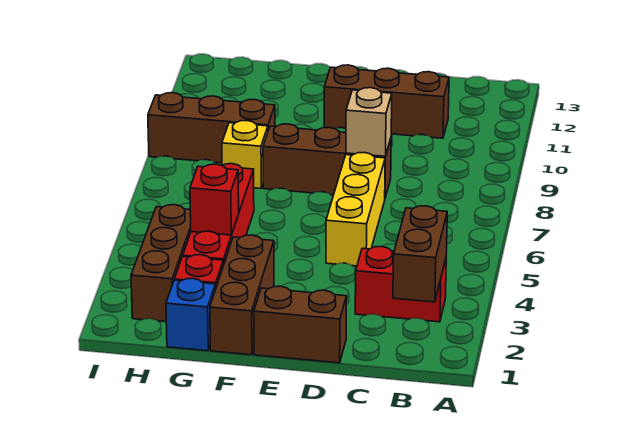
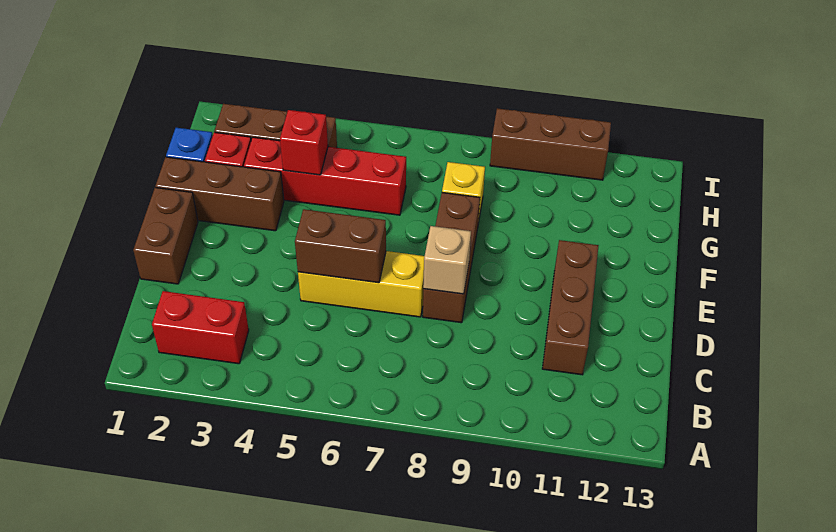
brown brick B2:B3 level 2 -> brown brick D5:D6 level 2
red brick B3:C3 level 1 -> red brick B2:B3 level 1
brown brick G9:I9 level 1 -> brown brick I9:I11 level 1

